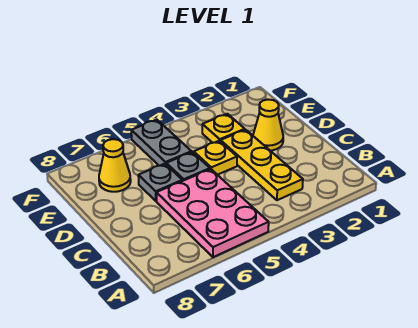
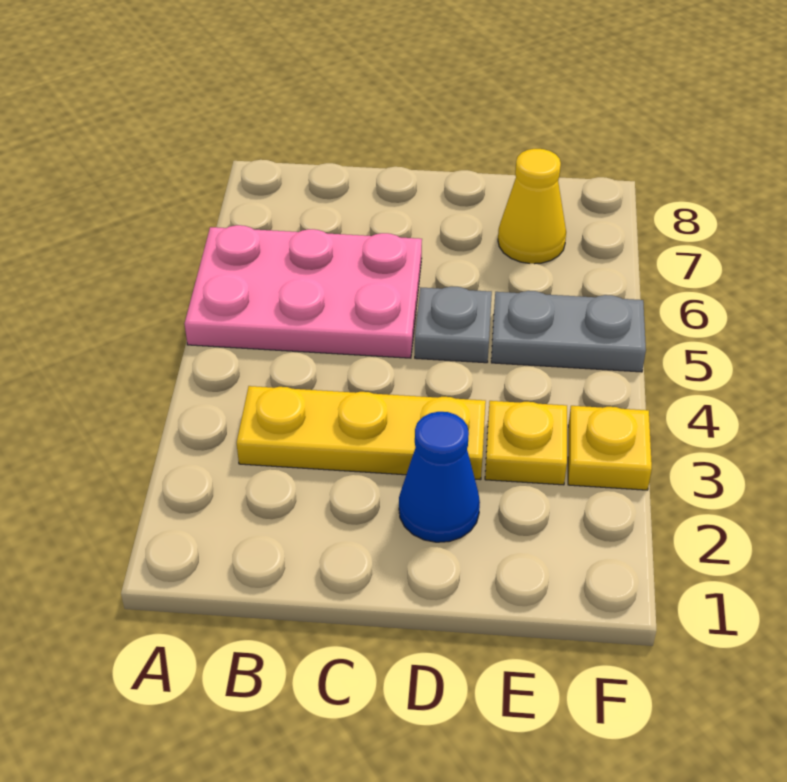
yellow cone D2 level 1 -> blue cone D2 level 1
yellow plate D4 level 1 -> yellow plate F3 level 1
grey plate D6 level 1 -> none

